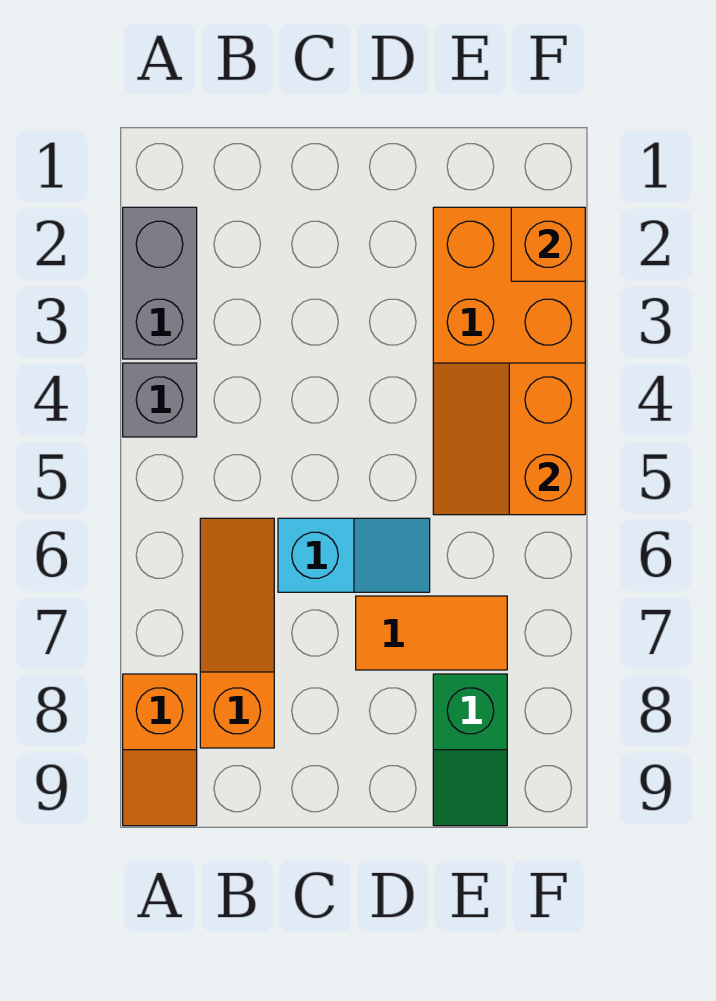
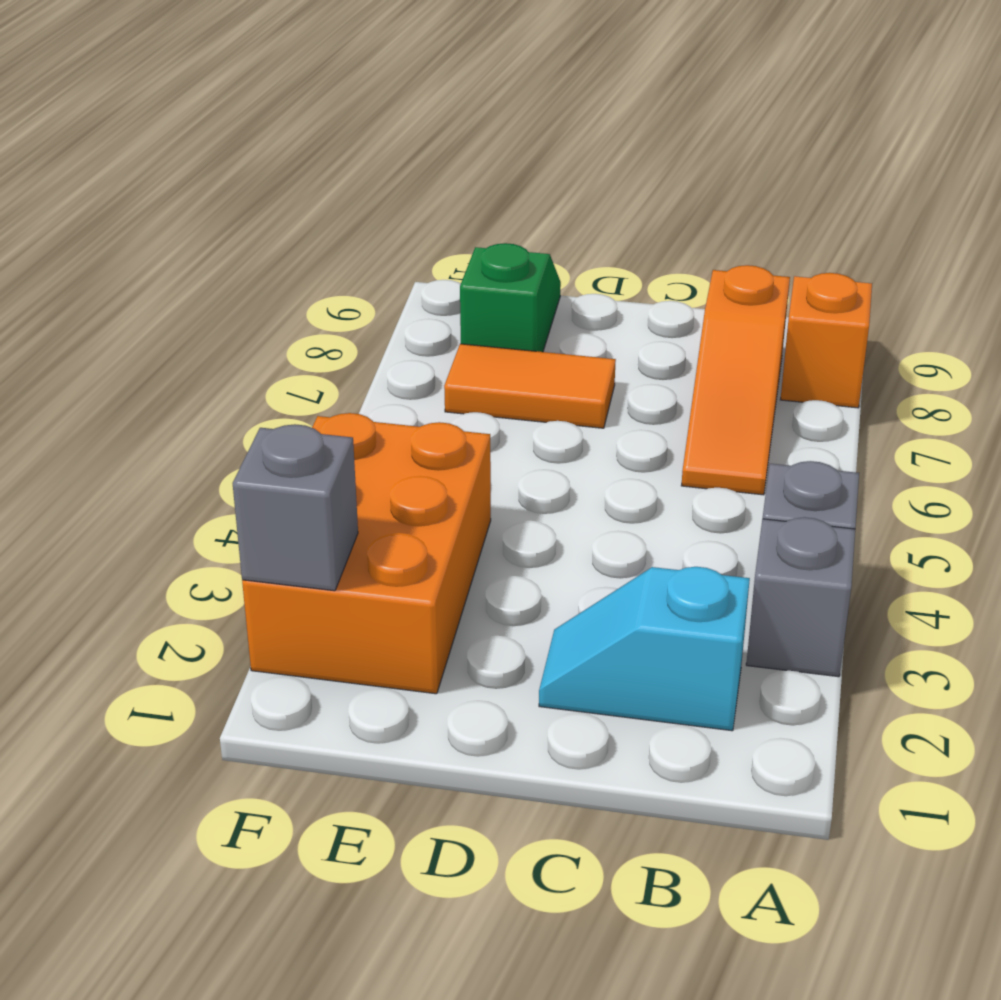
grey brick A2:A3 level 1 -> grey brick A3 level 1
cyan slope C6:D6 level 1 top C -> cyan slope B2:C2 level 1 top B
orange slope E4:F5 level 2 top F -> none
orange brick F2 level 2 -> grey brick F2 level 2

